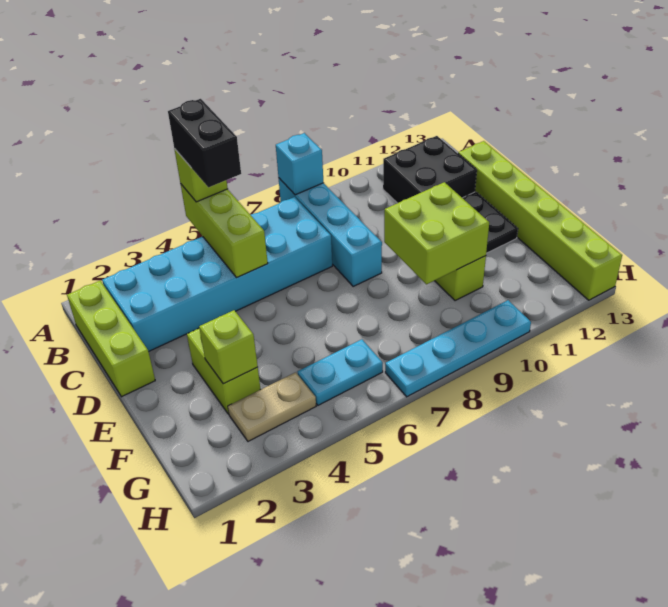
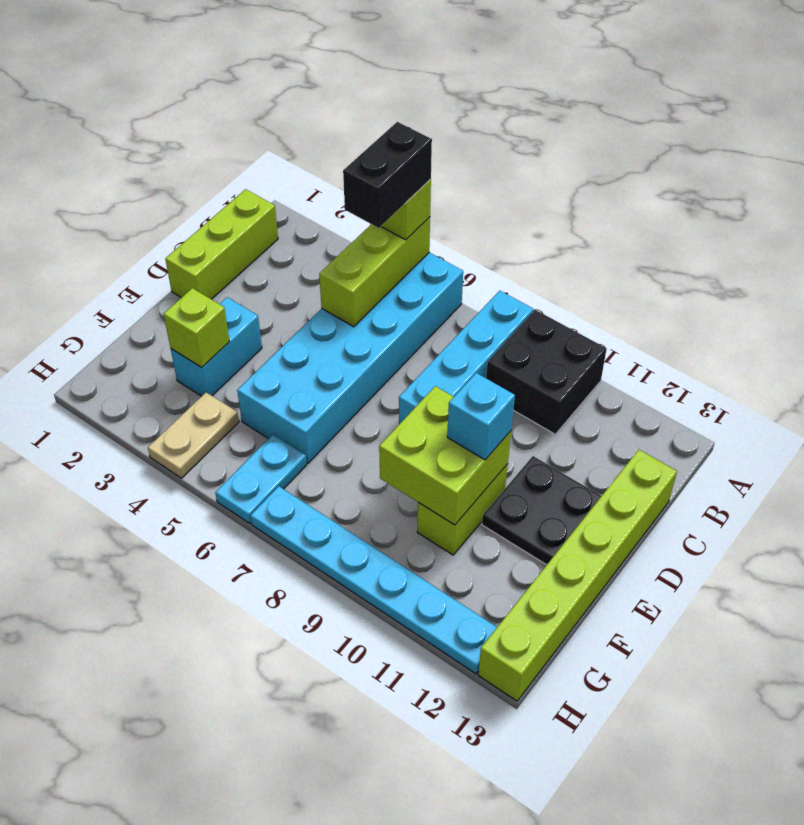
cyan brick A8 level 2 -> cyan brick E10 level 3
cyan brick B2:C7 level 1 -> cyan brick A5:F6 level 1
black brick B11:C12 level 1 -> black brick A9:B10 level 1
lime brick E3:F3 level 1 -> cyan brick E3:F3 level 1
tan plate G3:G4 level 1 -> tan plate G4:H4 level 1
cyan plate G5:G6 level 1 -> cyan plate G6:H6 level 1
cyan plate H7:H10 level 1 -> cyan plate H7:H12 level 1

